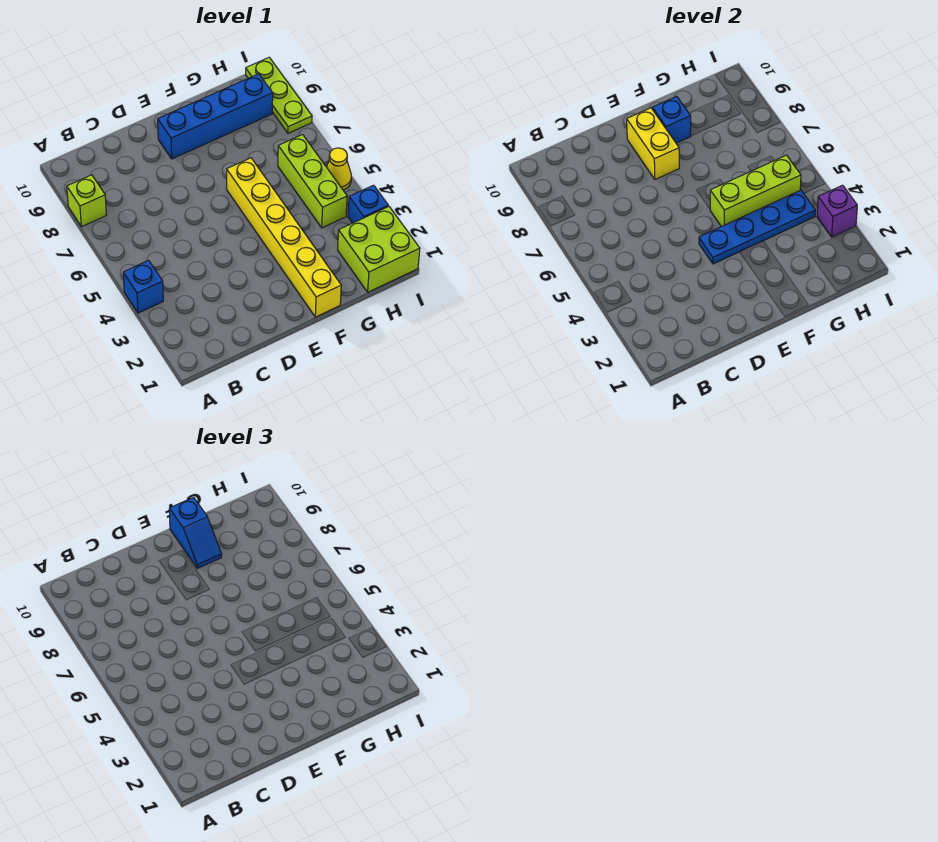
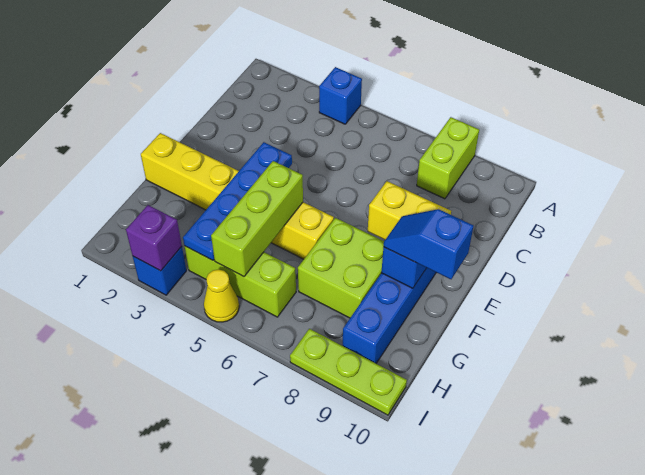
lime brick A8 level 1 -> lime brick A8:B8 level 1
lime brick H1:I2 level 1 -> lime brick F7:G8 level 1

